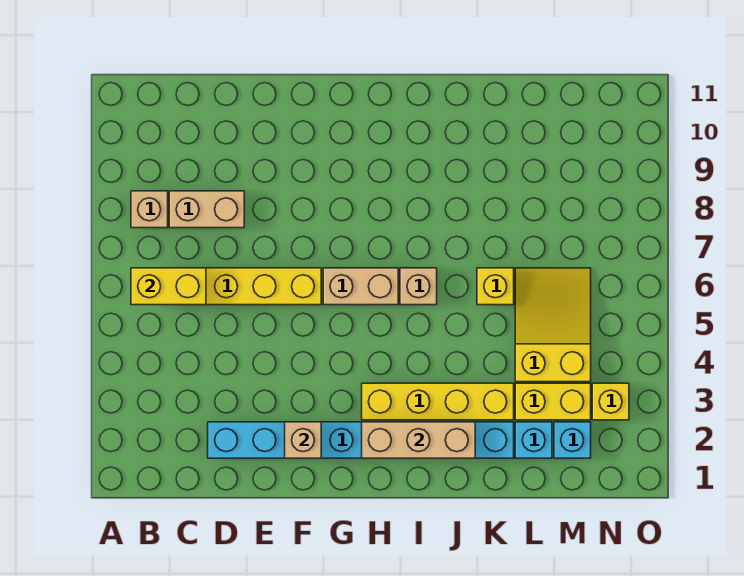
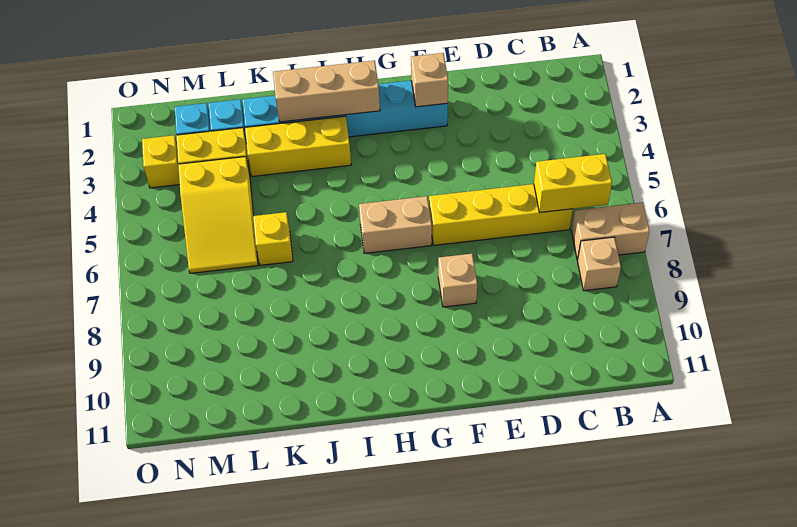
tan brick C8:D8 level 1 -> tan brick A7:B7 level 1
cyan brick D2:K2 level 1 -> cyan brick F2:K2 level 1
yellow brick H3:K3 level 1 -> yellow brick I3:K3 level 1
tan brick I6 level 1 -> tan brick F8 level 1

